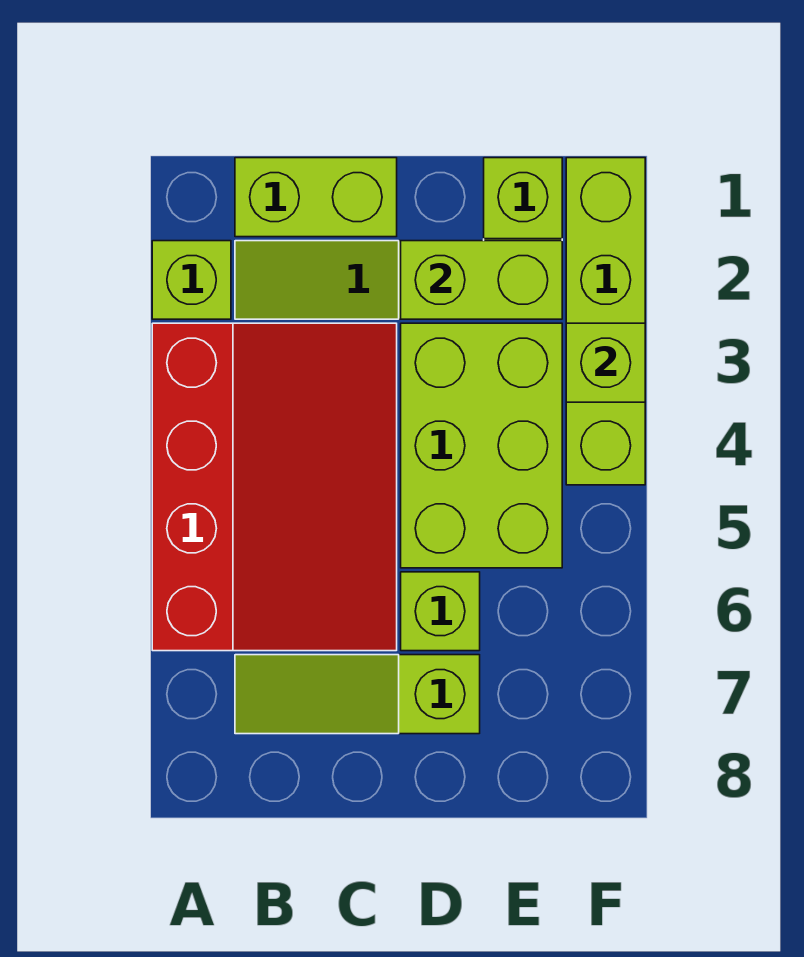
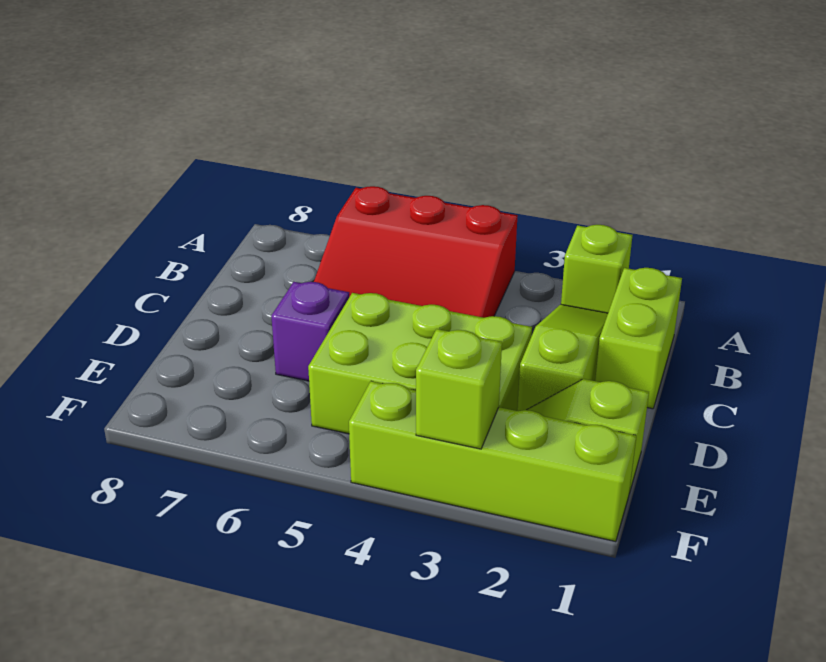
red slope A3:C6 level 1 top A -> red slope A4:C6 level 1 top A
lime slope B7:D7 level 1 top D -> none
lime brick D2:E2 level 2 -> none
lime brick D6 level 1 -> purple brick D6 level 1

